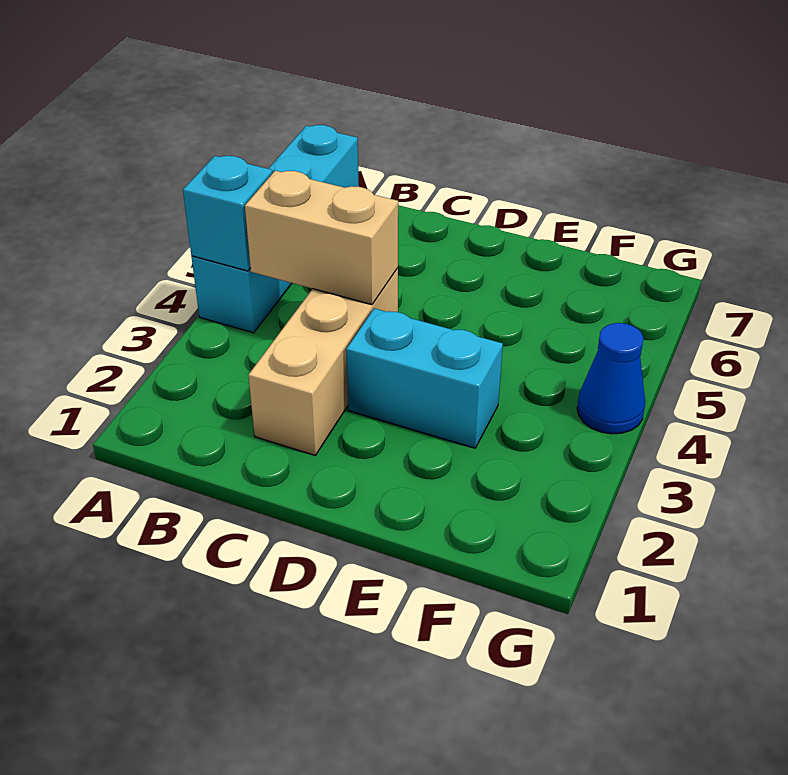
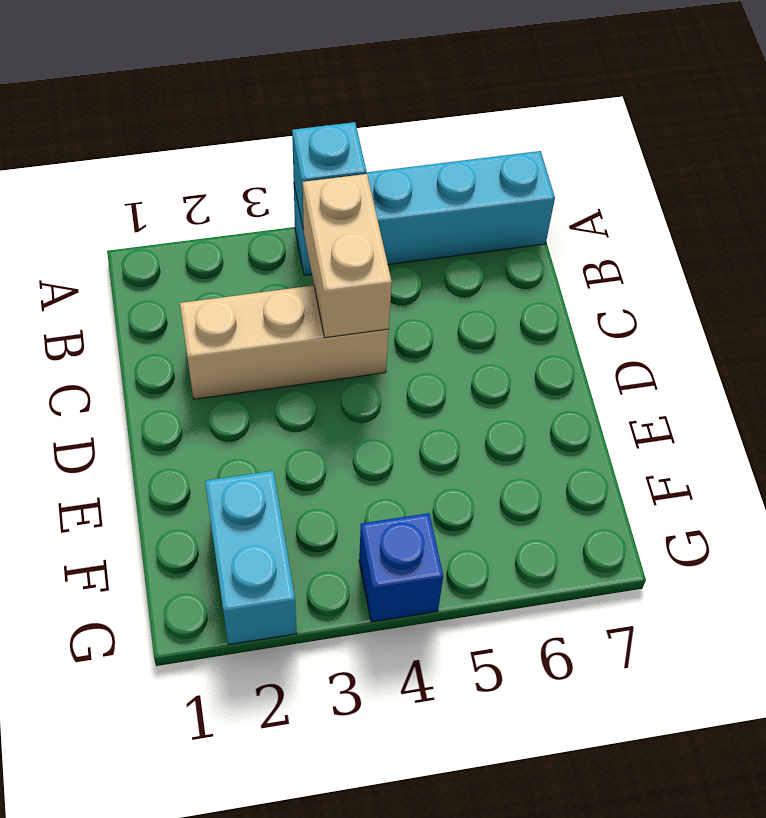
cyan brick D3:E3 level 1 -> cyan brick F2:G2 level 1
blue cone G4 level 1 -> blue brick G4 level 1

